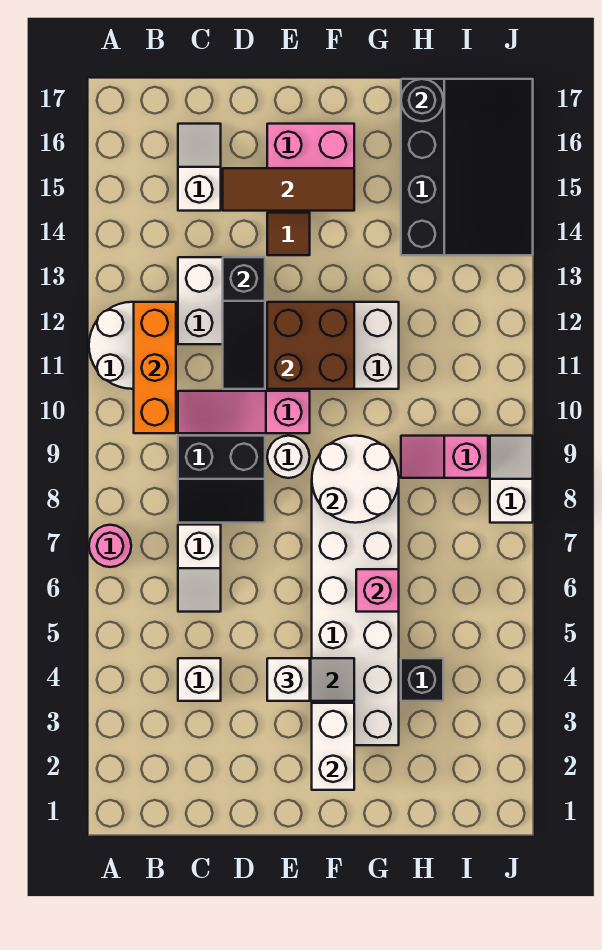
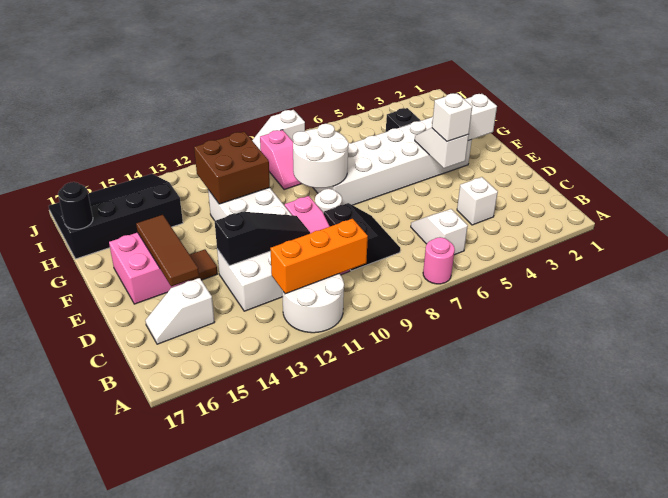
white slope C6:C7 level 1 top 7 -> white slope B6:C6 level 1 top B
brown brick E11:F12 level 2 -> brown brick G11:H12 level 2
pink brick G6 level 2 -> none

